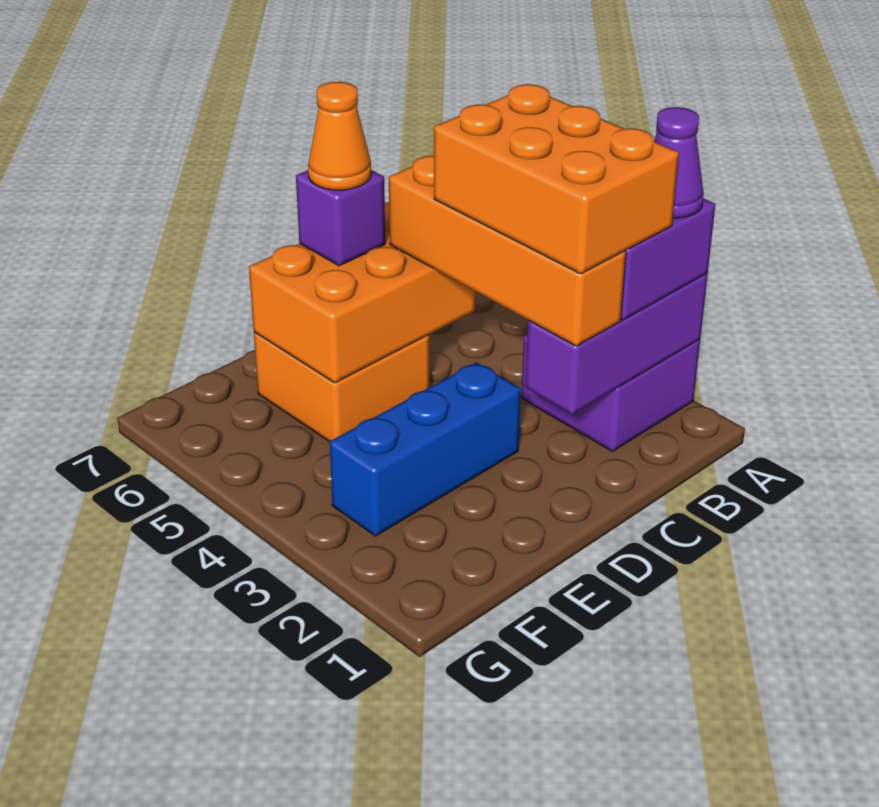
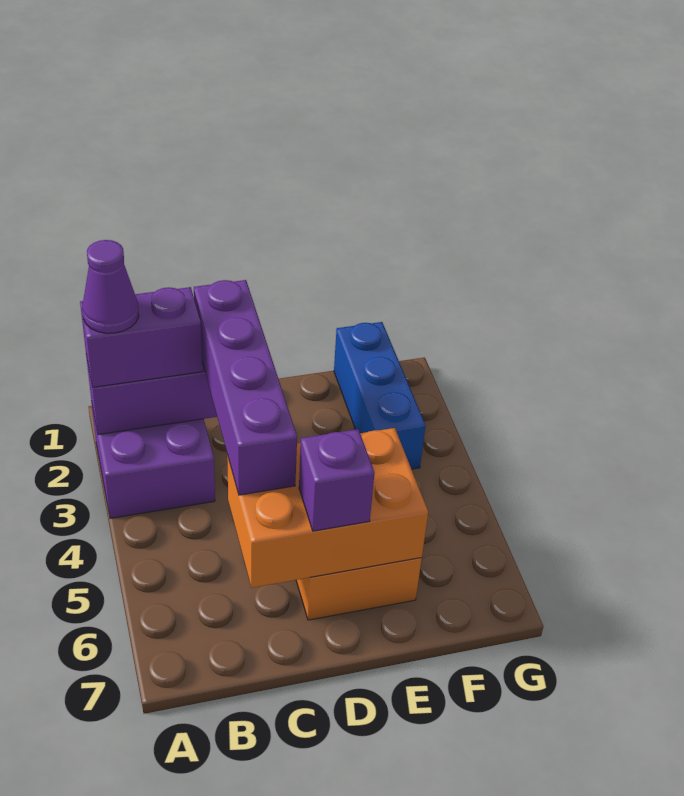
orange brick B2:C4 level 4 -> none
orange brick C2:C5 level 3 -> purple brick C2:C5 level 3
blue brick D3:F3 level 1 -> blue brick F1:F3 level 1
orange cone D6 level 4 -> none

